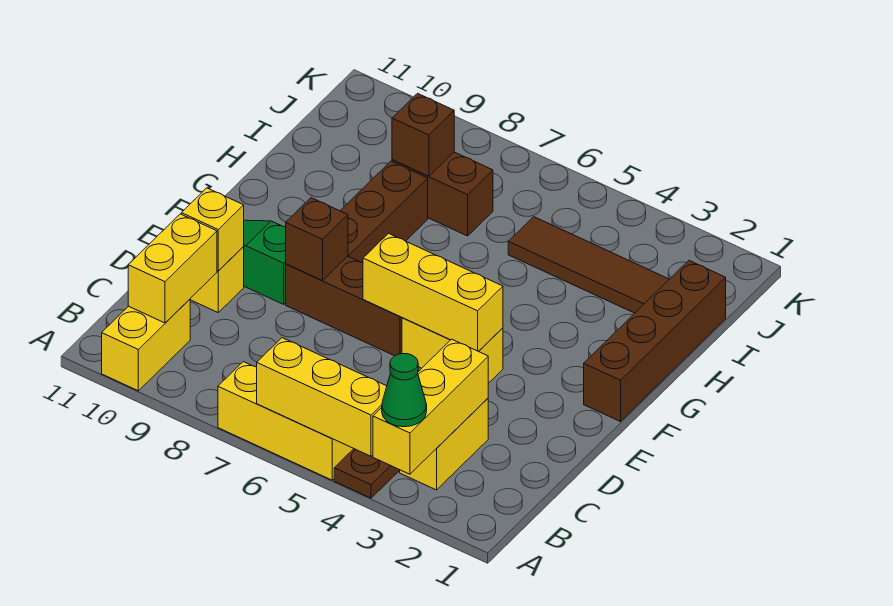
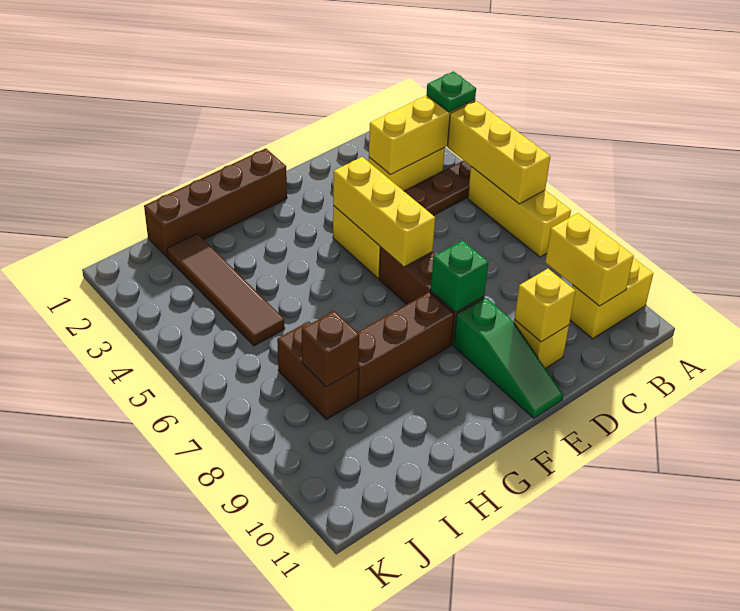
green cone A3 level 3 -> green plate A3 level 3
yellow brick B10:C10 level 2 -> yellow brick B9:B10 level 2
brown brick E8 level 2 -> green brick E8 level 2

